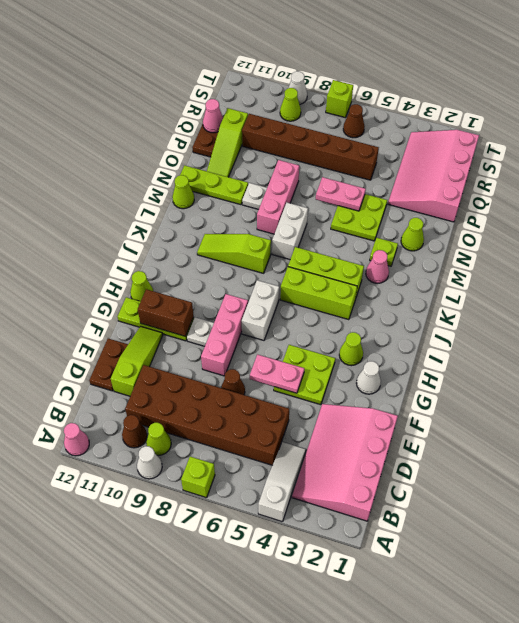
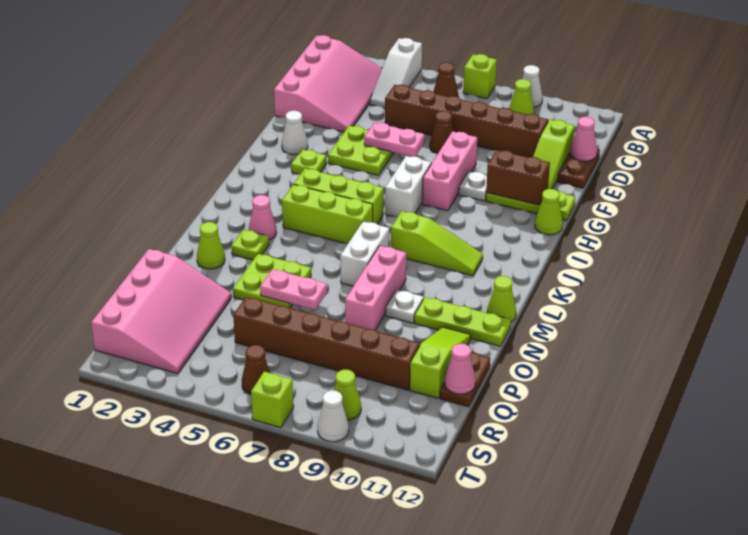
pink cone A12 level 1 -> pink cone D12 level 2
brown cone B10 level 1 -> brown cone B6 level 1
brown brick C5:D10 level 1 -> brown brick D5:D10 level 1
lime cone H3 level 1 -> lime plate H3 level 1

